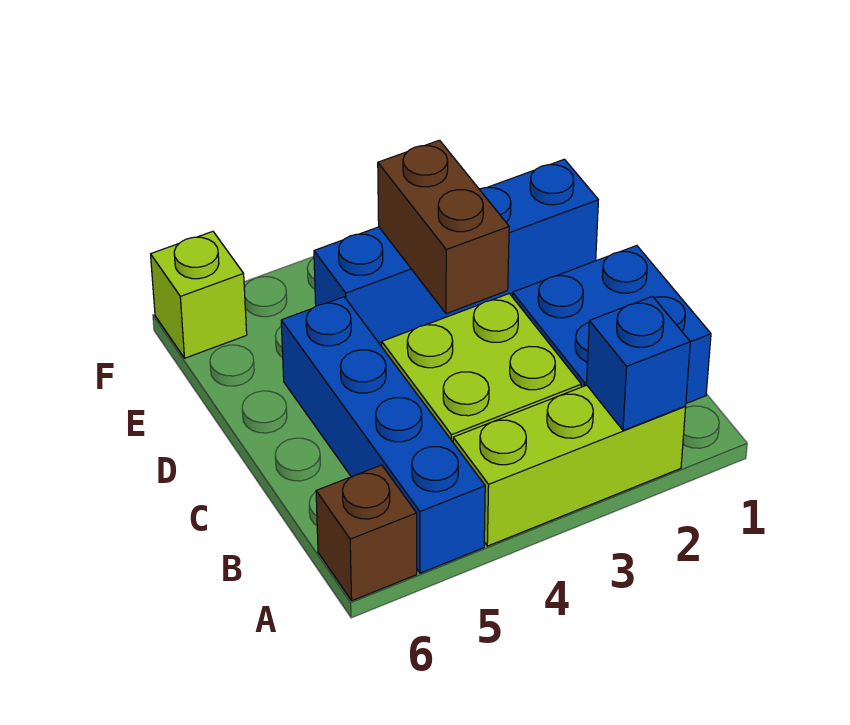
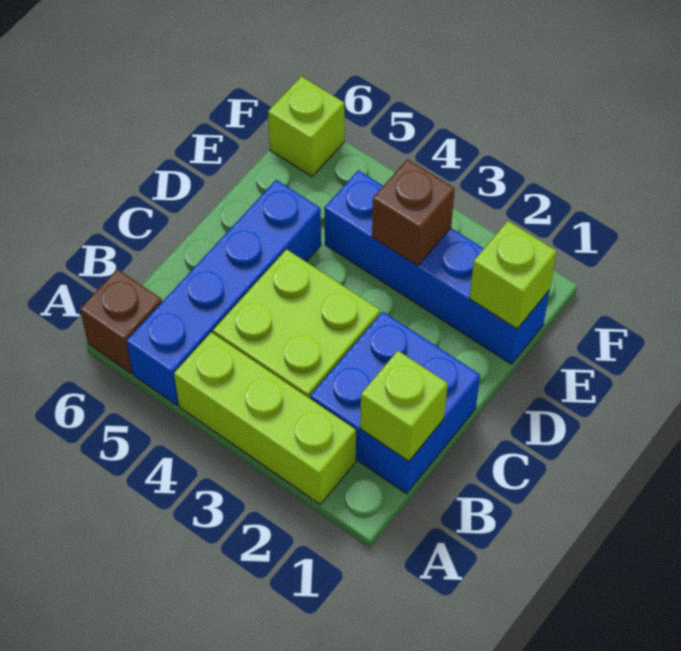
blue brick A2 level 2 -> none
none -> lime brick B1 level 2
brown brick D3:E3 level 2 -> brown brick E3 level 2
none -> lime brick E1 level 2

